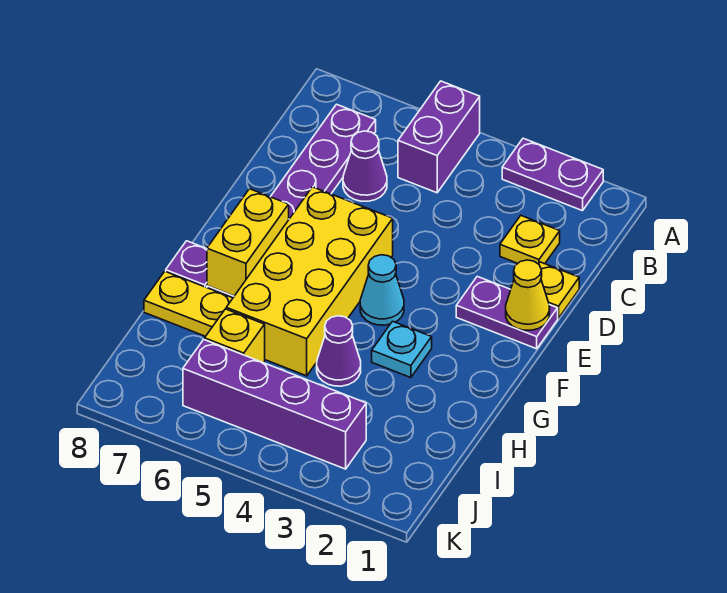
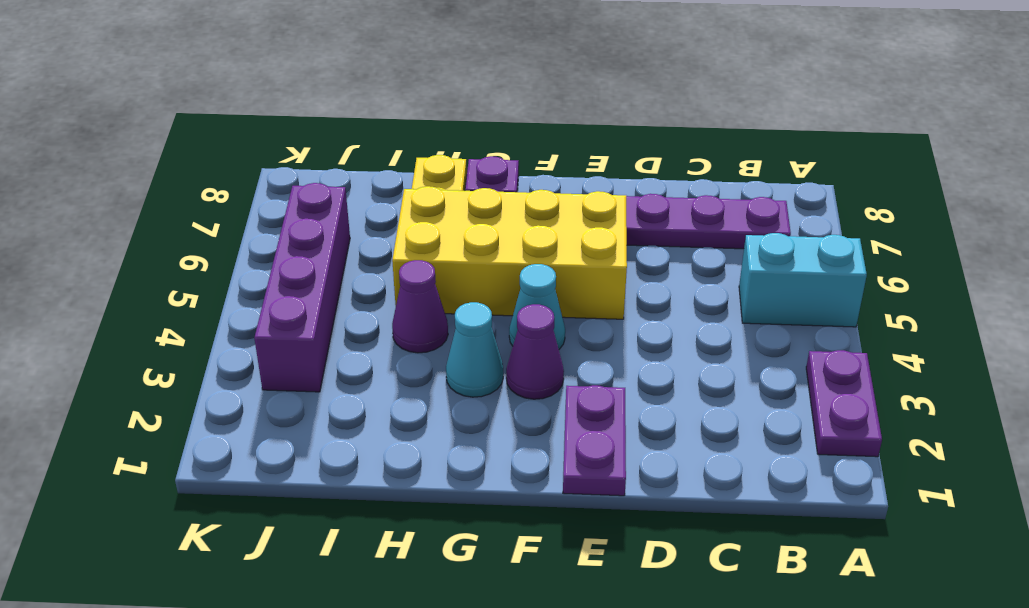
purple brick A5:B5 level 1 -> cyan brick A5:B5 level 1
yellow plate C2 level 1 -> none
purple cone C6 level 1 -> purple cone F3 level 1
yellow plate D1 level 1 -> none
yellow cone E1 level 2 -> none
yellow brick F7:G7 level 2 -> none
cyan plate G3 level 1 -> cyan cone G3 level 1
yellow brick I6 level 1 -> none

